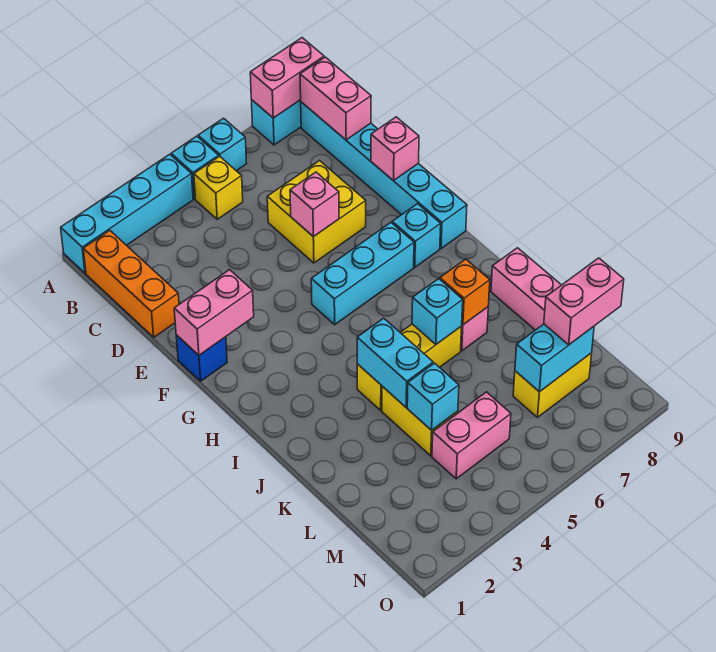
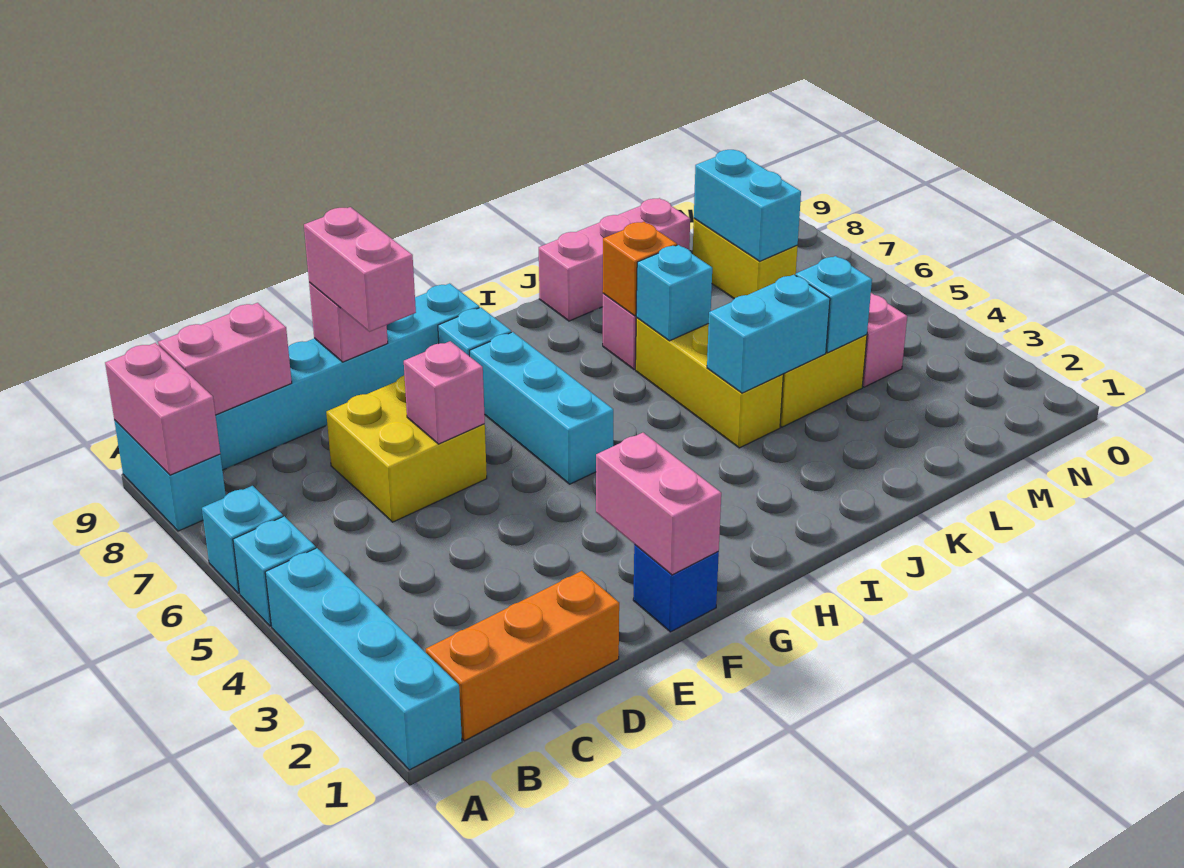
yellow brick B5 level 1 -> none
pink brick M8:M9 level 3 -> pink brick E8:E9 level 3

